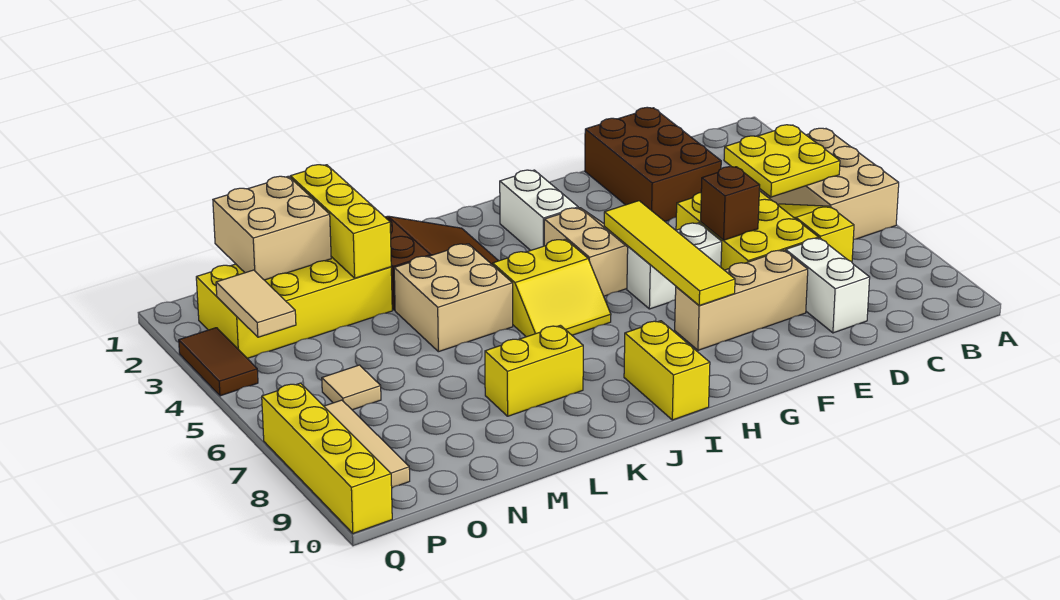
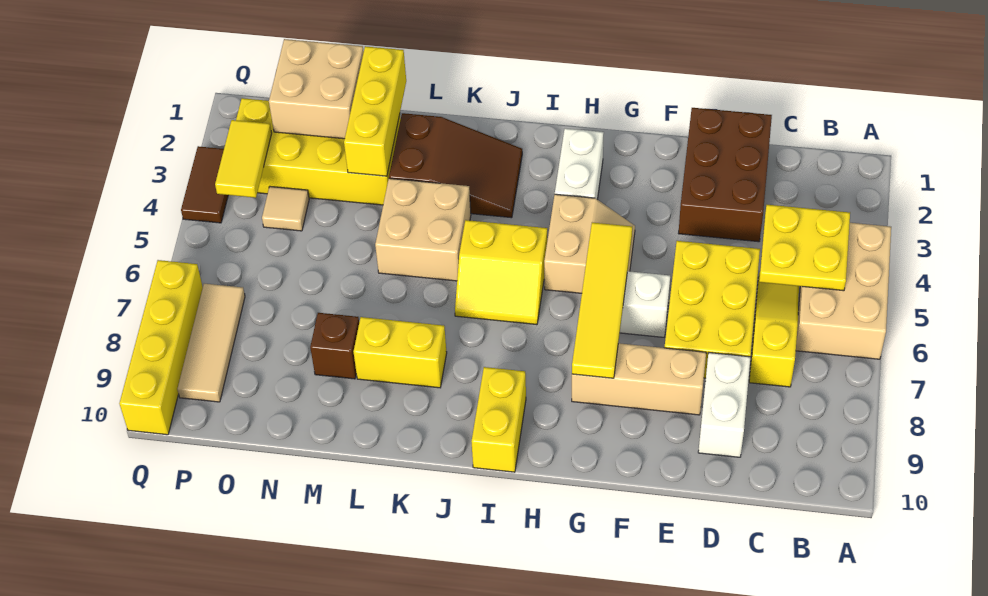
brown brick E6 level 2 -> brown brick M8 level 1
tan tile O6 level 1 -> tan tile O4 level 1
tan tile P3:P4 level 2 -> yellow tile P3:P4 level 2

